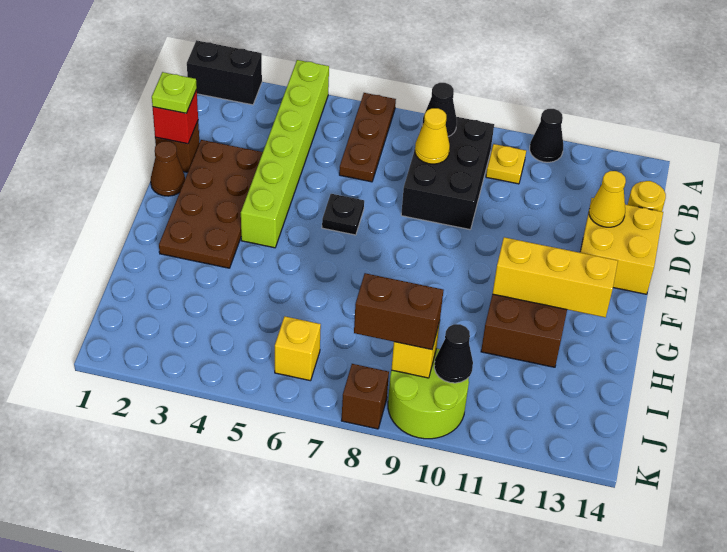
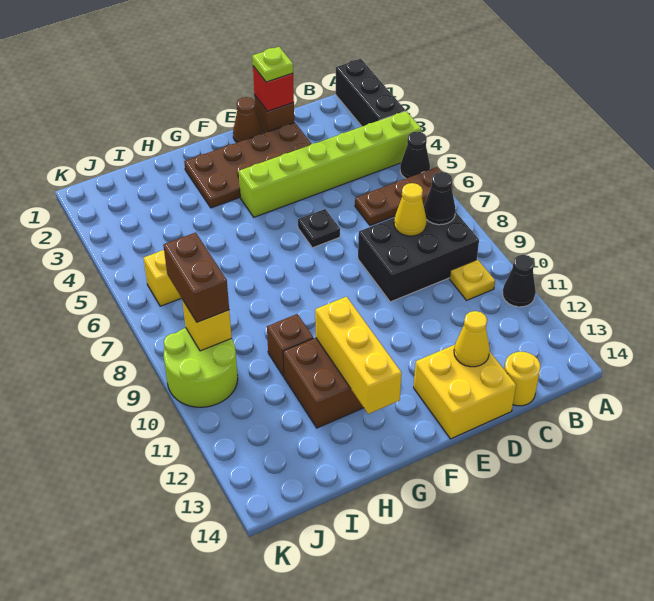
black brick A1:A2 level 1 -> black brick A1:A3 level 1
black cone J10 level 2 -> black cone A5 level 1
brown brick K8 level 1 -> brown brick H10 level 1

